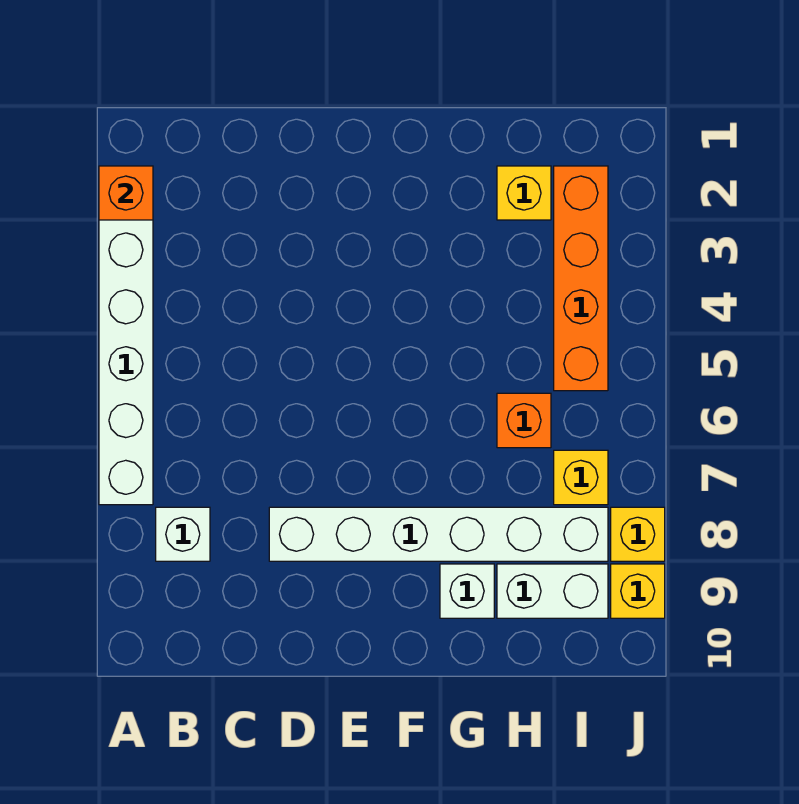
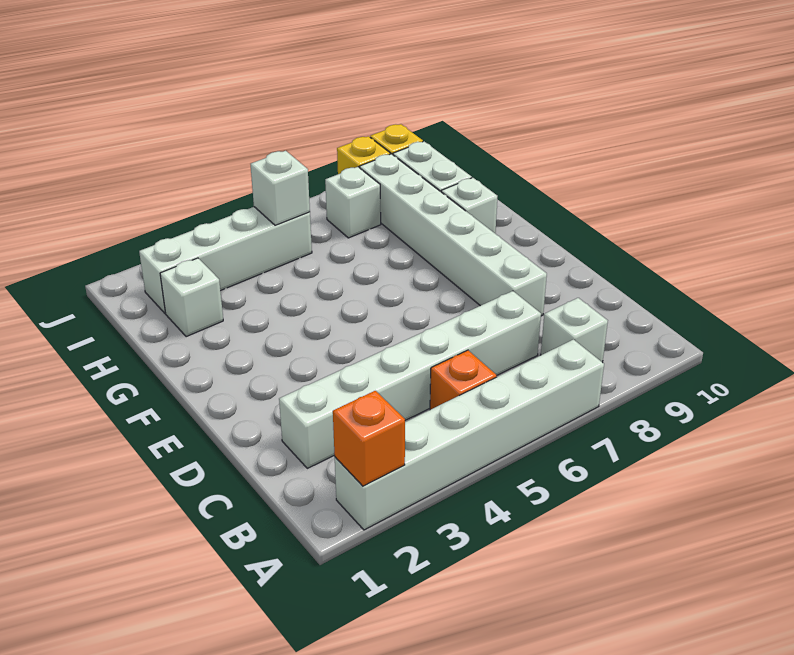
none -> white brick C2:C7 level 1
yellow brick H2 level 1 -> white brick H2 level 1
orange brick H6 level 1 -> orange brick B5 level 1
orange brick I2:I5 level 1 -> white brick I2:I5 level 1
none -> white brick I5 level 2
yellow brick I7 level 1 -> white brick I7 level 1

